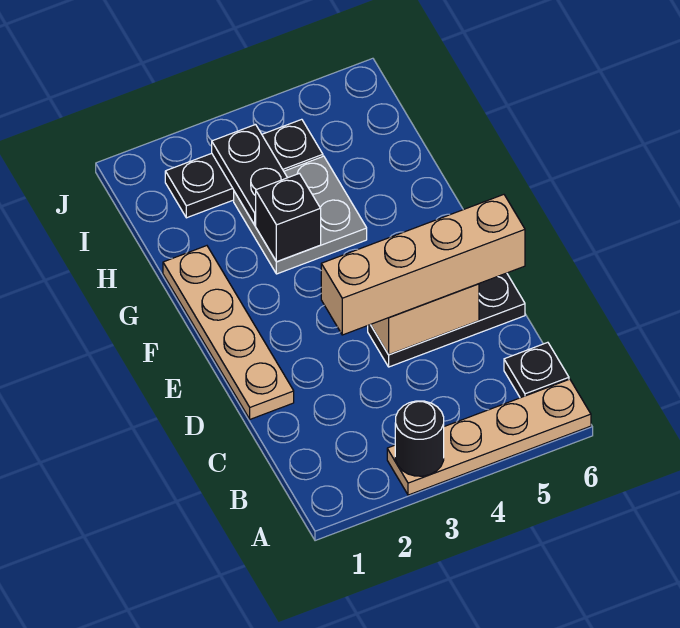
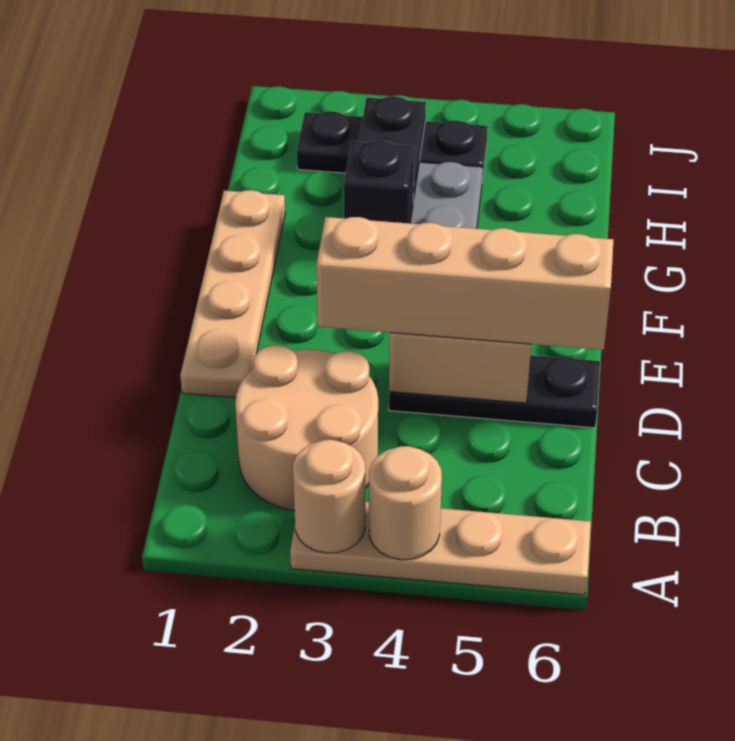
black round brick A3 level 2 -> tan round brick A3 level 2
none -> tan round brick A4 level 2
none -> tan round brick B2:C3 level 1
black plate B6 level 1 -> none

